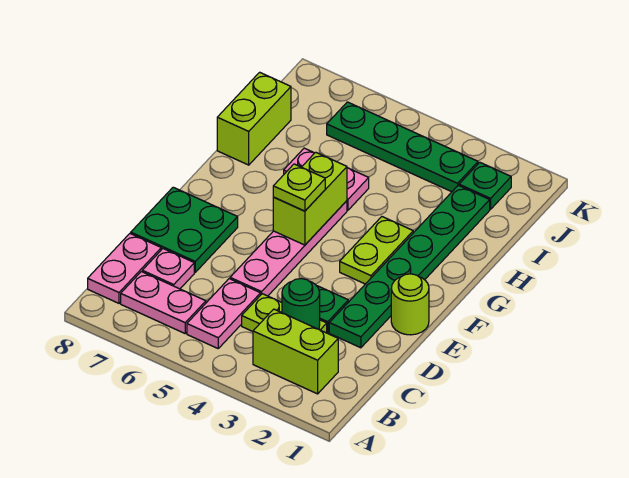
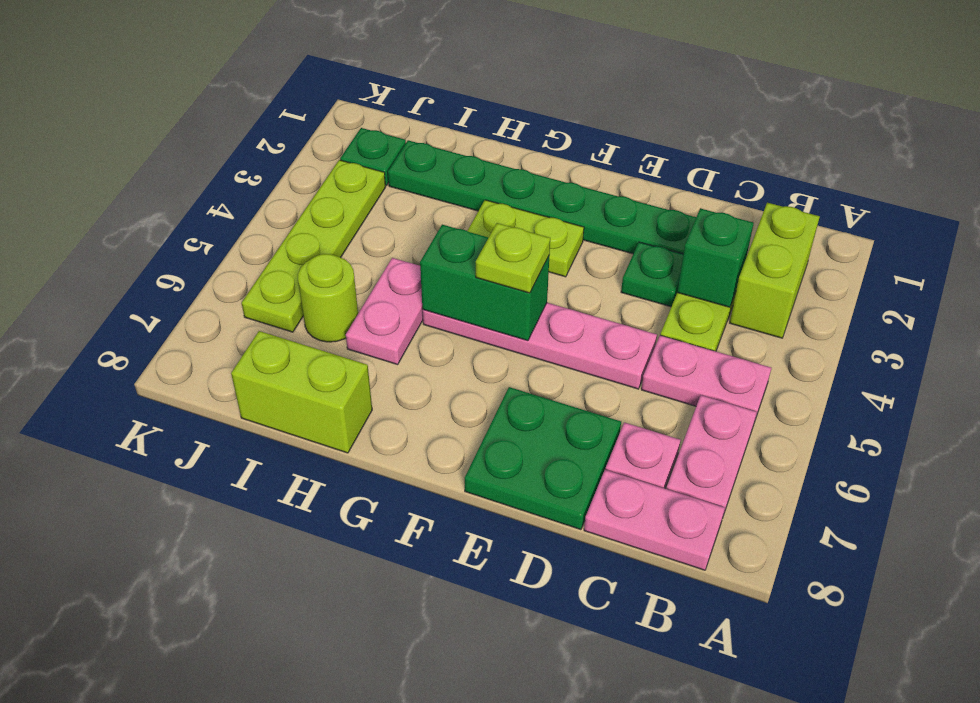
green round brick C3 level 2 -> green brick C3 level 2
lime round brick E1 level 1 -> lime round brick I6 level 1
lime brick F5:G5 level 2 -> green brick F5:G5 level 2
green plate J3:J6 level 1 -> lime plate J3:J6 level 1

